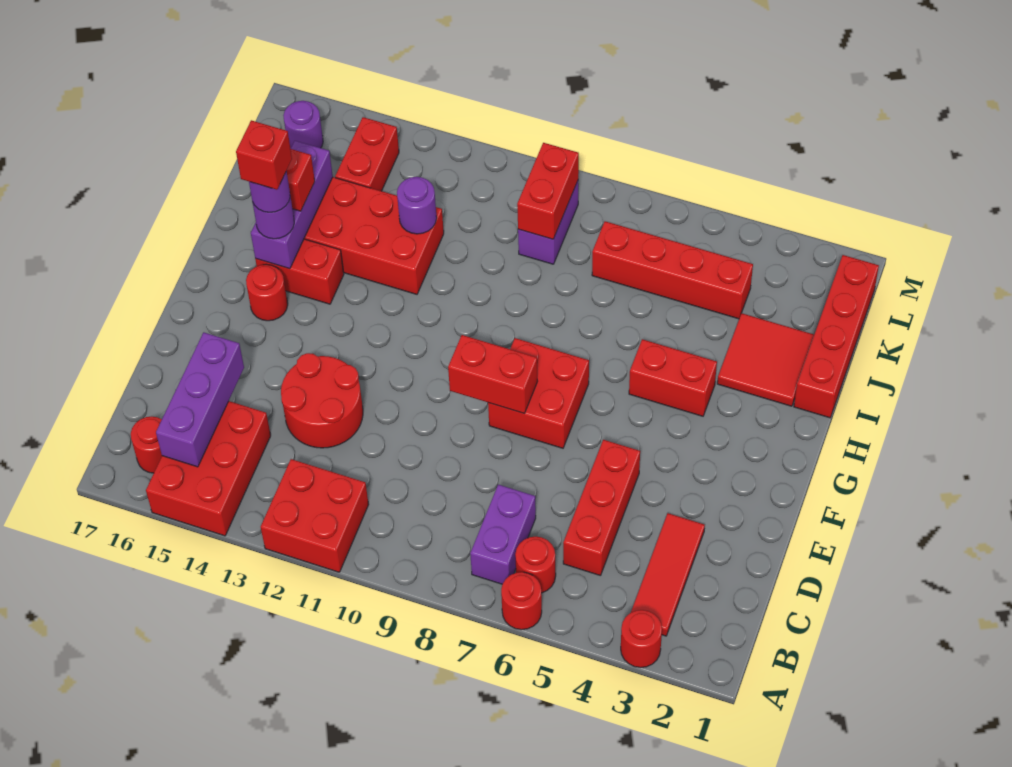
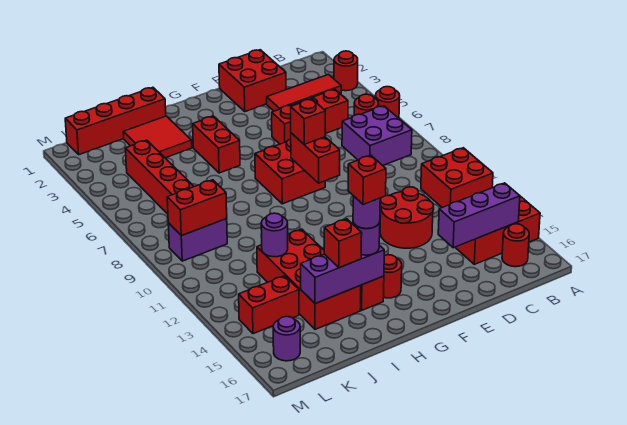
purple brick B7:C7 level 1 -> purple brick B7:C8 level 1
none -> red brick D1:E2 level 1
none -> red brick F8 level 3

